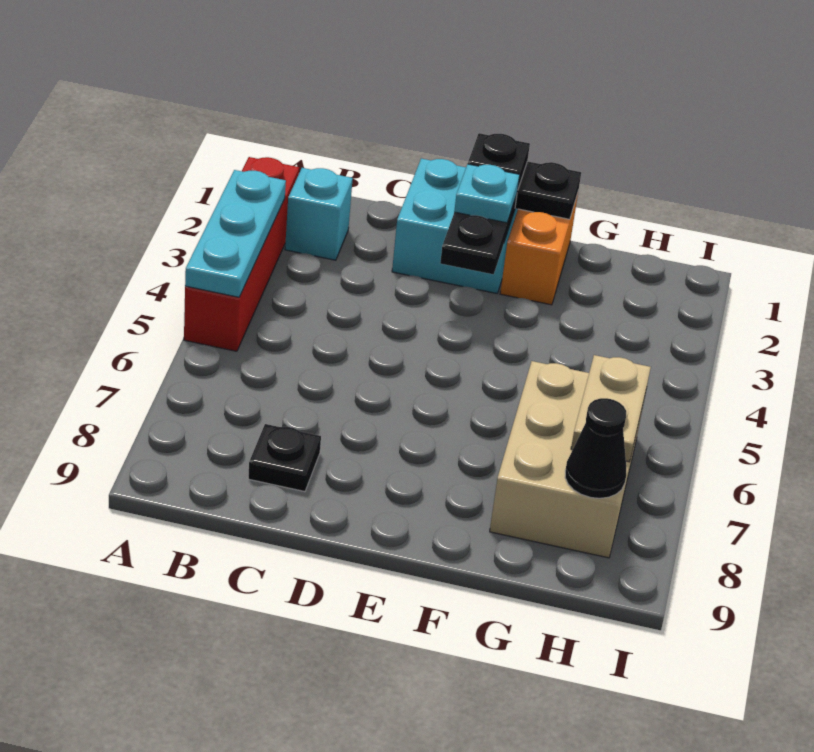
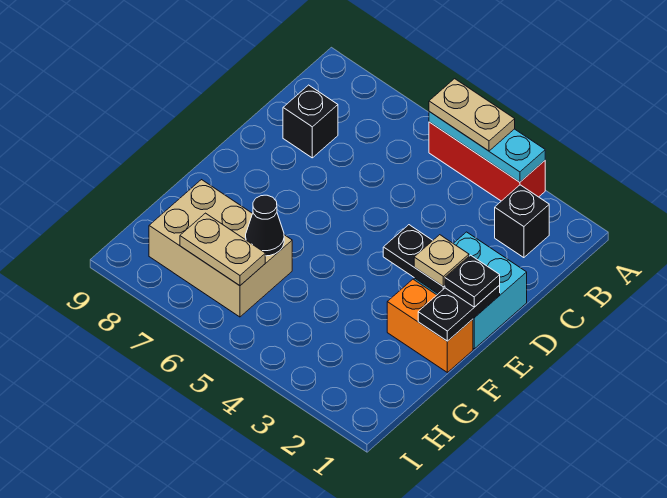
red brick A2:A5 level 1 -> red brick A3:A5 level 1
none -> tan plate A4:A5 level 3
cyan brick B2 level 1 -> black brick B2 level 1
black plate C8 level 1 -> black brick C8 level 1
cyan plate E2 level 3 -> tan plate E2 level 3
black cone H8 level 2 -> black cone G6 level 2

